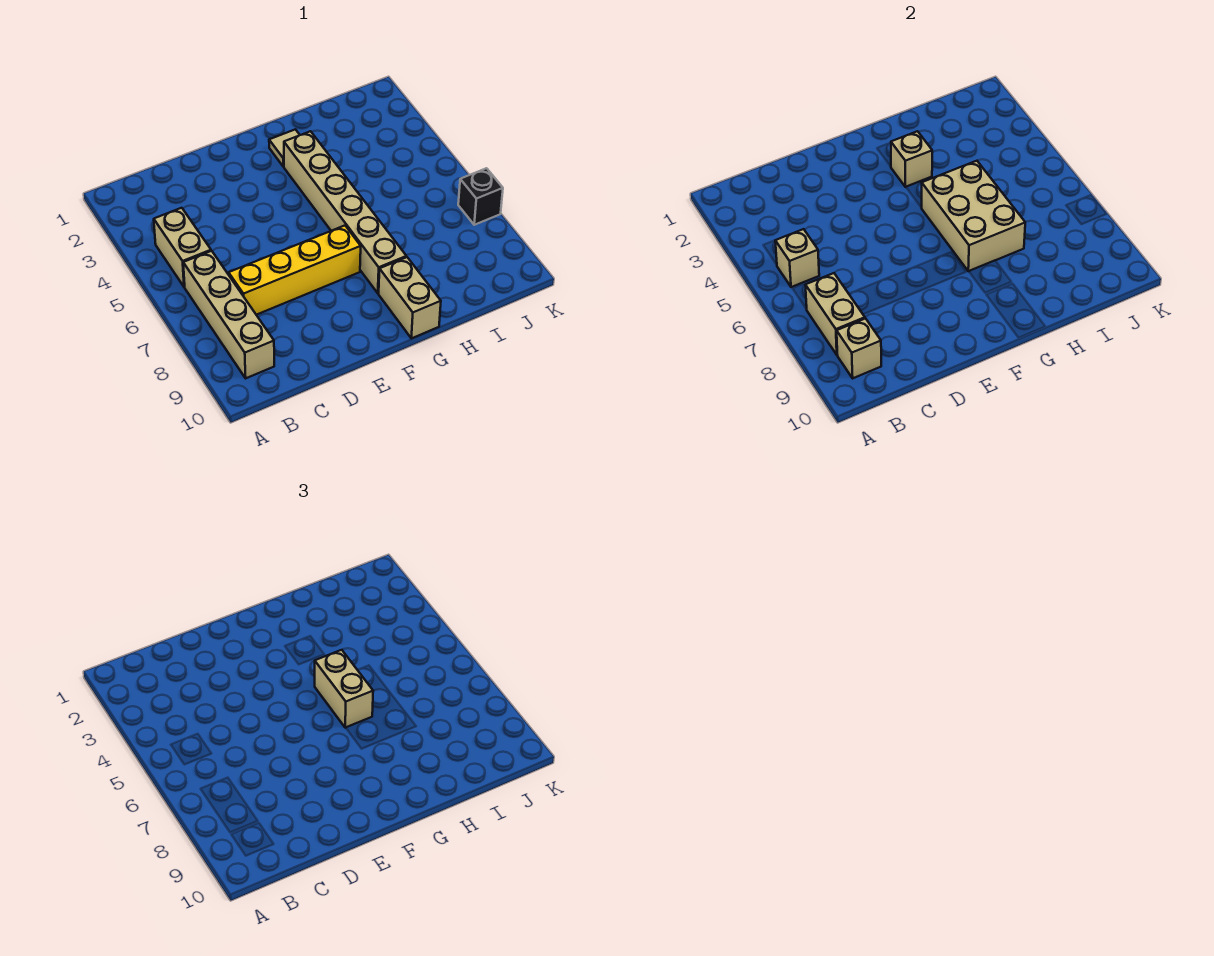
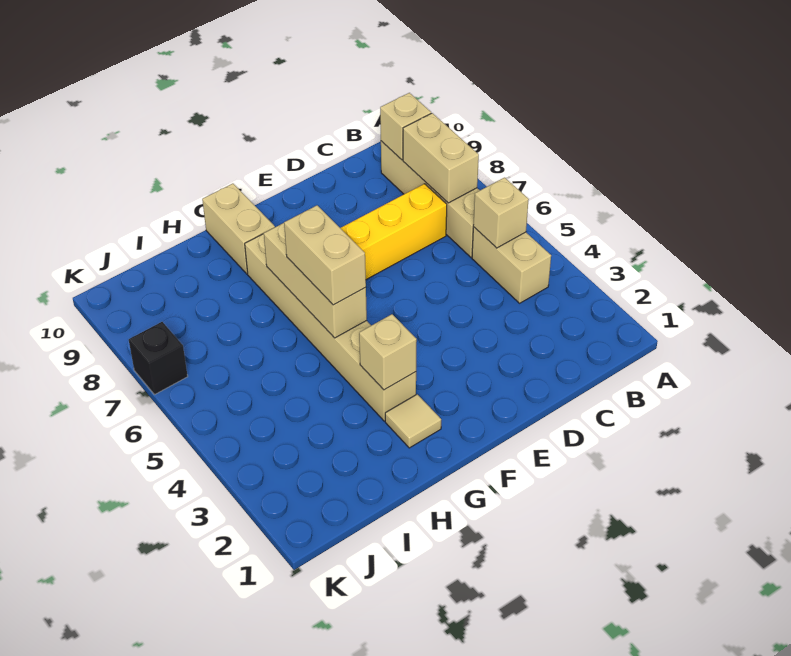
tan brick G5:H7 level 2 -> tan brick G5:G7 level 2

